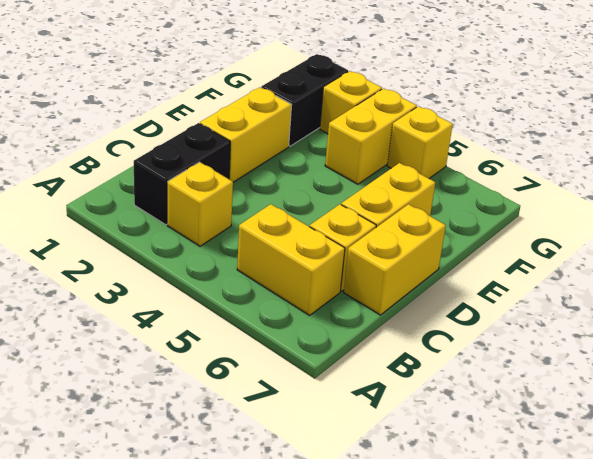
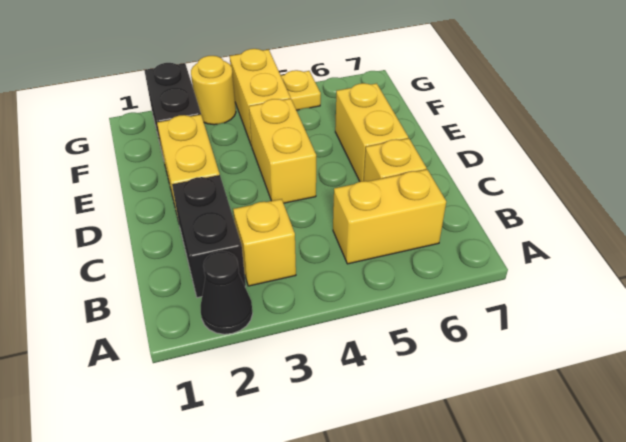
none -> black cone A2 level 1
yellow brick C7:D7 level 1 -> yellow brick D4:E4 level 1
yellow brick G3 level 1 -> yellow round brick G3 level 1
yellow brick G5 level 1 -> yellow plate G5 level 1

